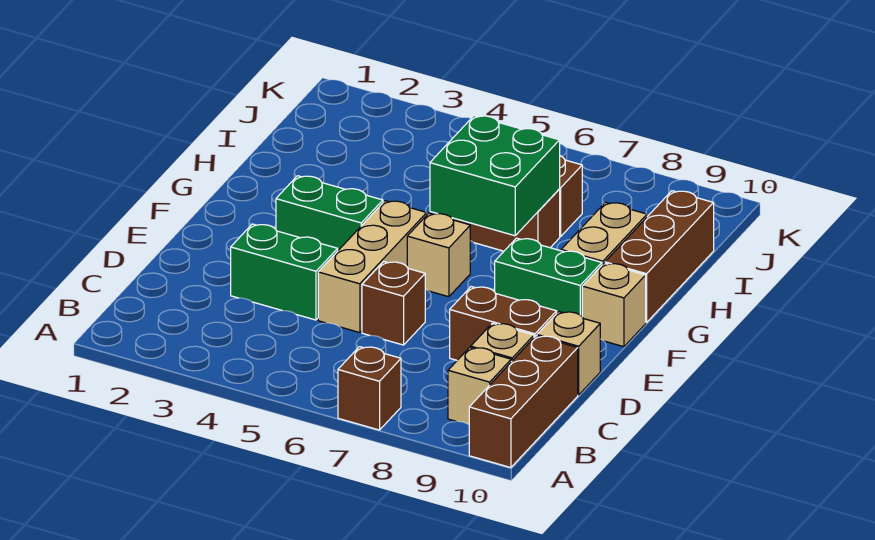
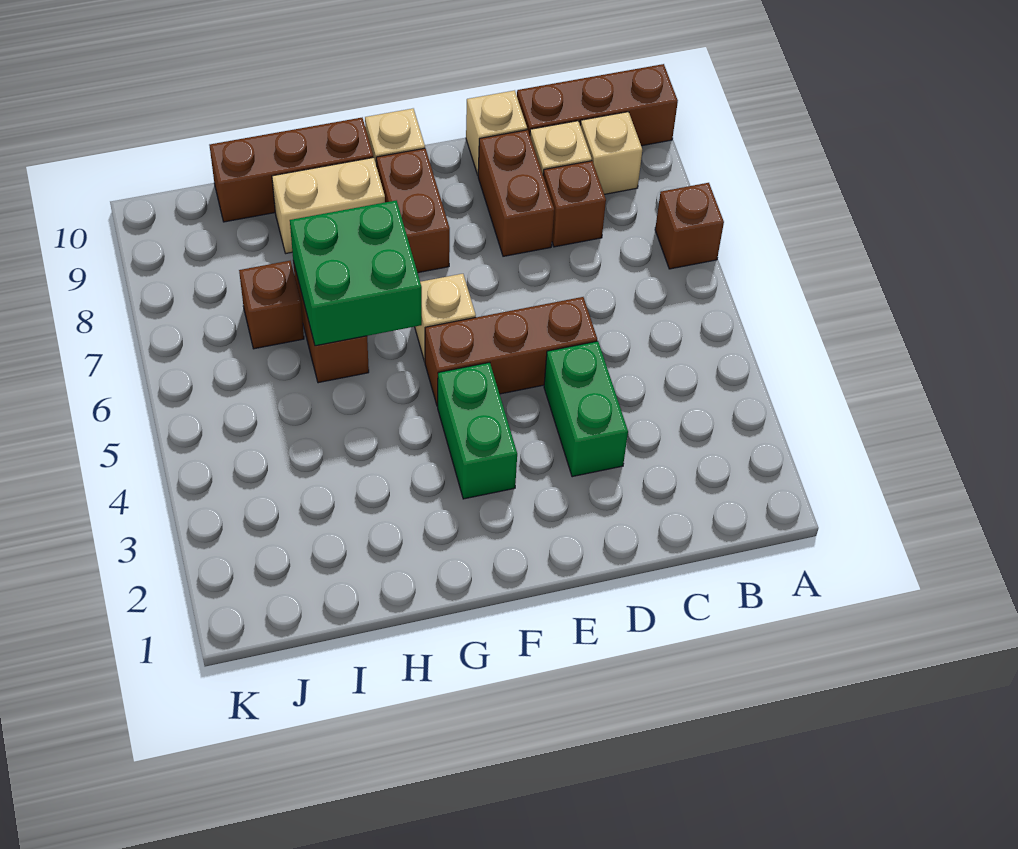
tan brick D5:F5 level 1 -> brown brick D5:F5 level 1
brown brick D6 level 1 -> brown brick C8 level 1
green brick F8:F9 level 1 -> brown brick F8:F9 level 1

